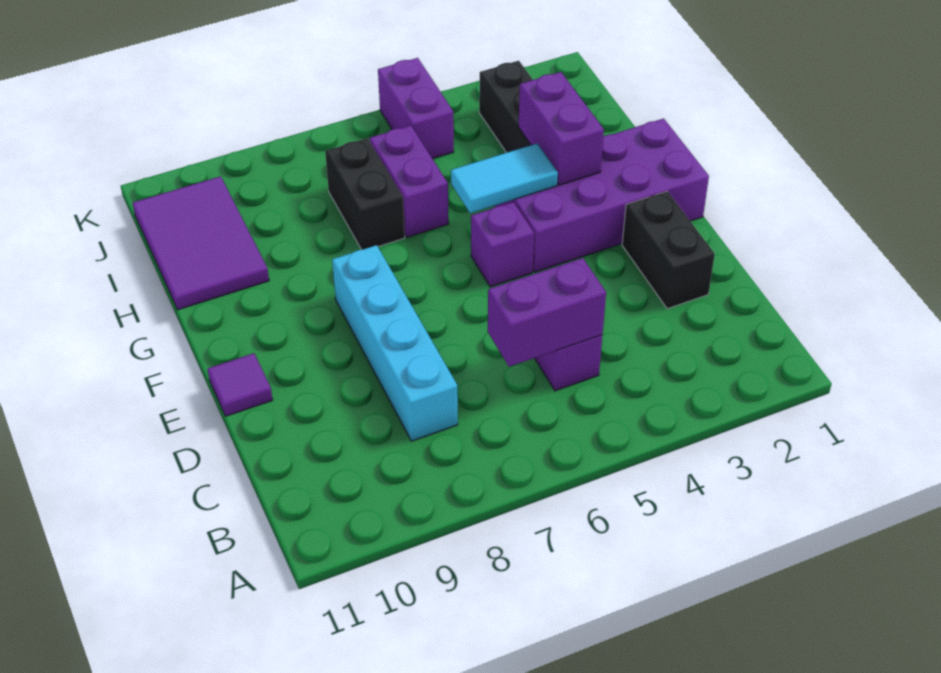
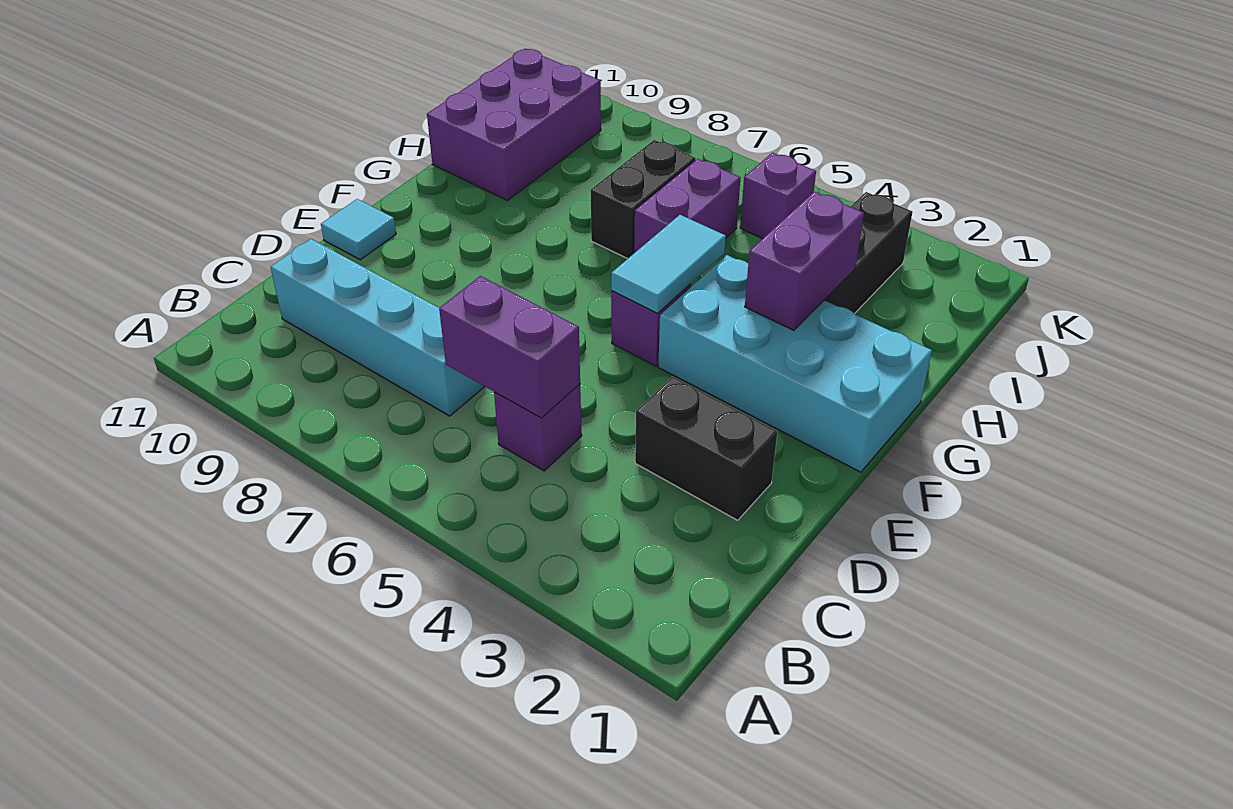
cyan brick C8:F8 level 1 -> cyan brick C7:C10 level 1
black brick D2:E2 level 1 -> black brick D2:D3 level 1
purple tile E11 level 1 -> cyan tile E11 level 1
purple brick F1:G4 level 1 -> cyan brick F1:G4 level 1
cyan tile G4:G5 level 2 -> cyan tile F5:G5 level 2
purple tile H10:J11 level 1 -> purple brick H10:J11 level 1
purple brick J5:K5 level 1 -> purple brick J5 level 1

